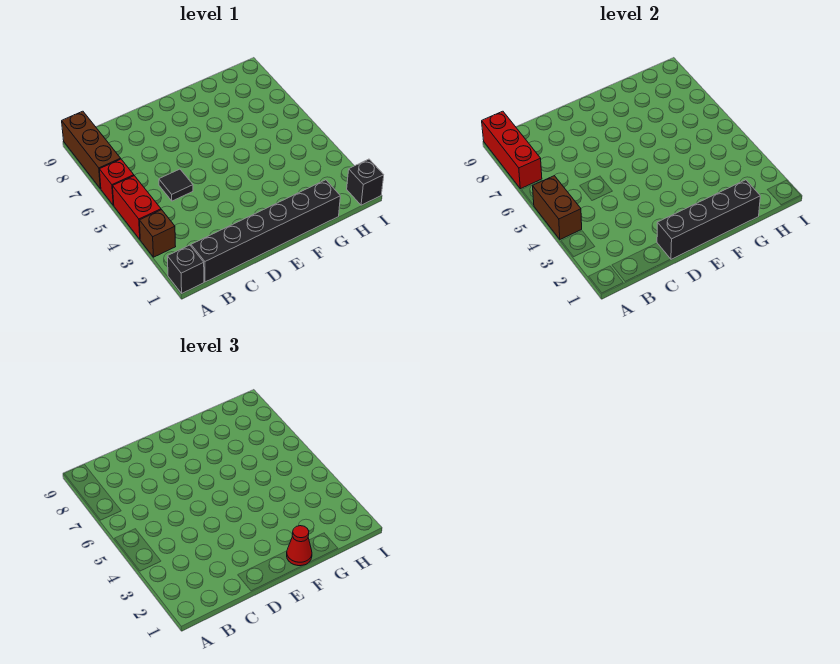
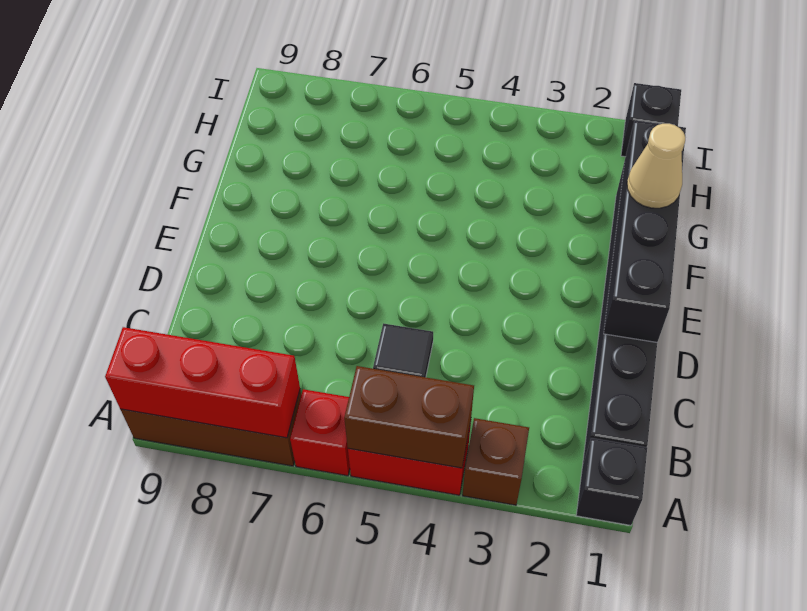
red cone F1 level 3 -> tan cone F1 level 3

